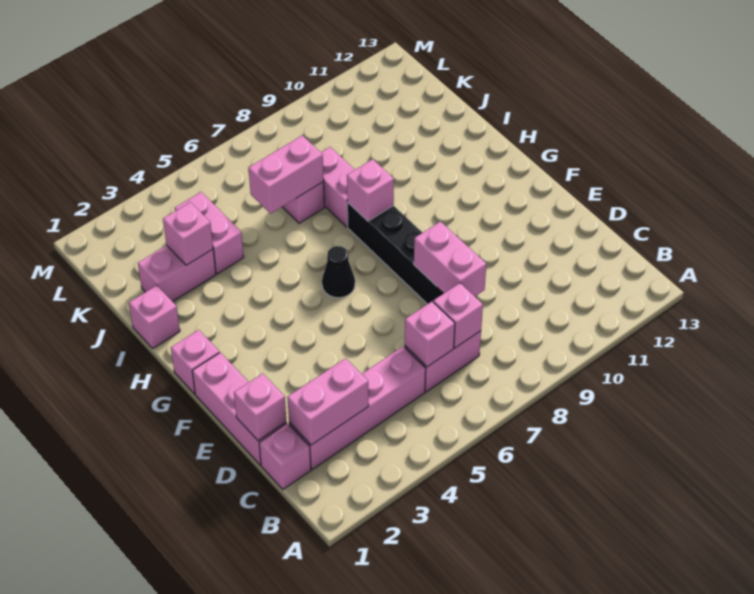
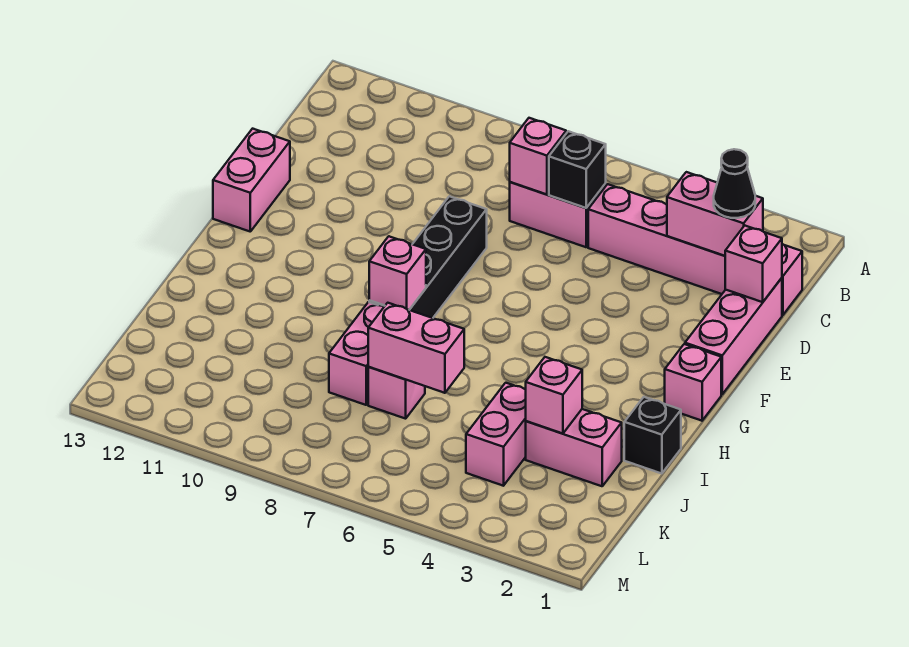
pink brick C6 level 2 -> black brick C6 level 2
pink brick D8:E8 level 2 -> pink brick E13:F13 level 1
black cone G6 level 1 -> black cone C2 level 3
pink brick I1 level 1 -> black brick I1 level 1

